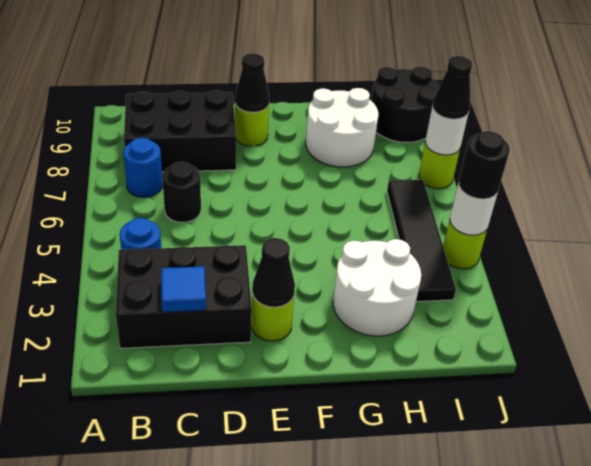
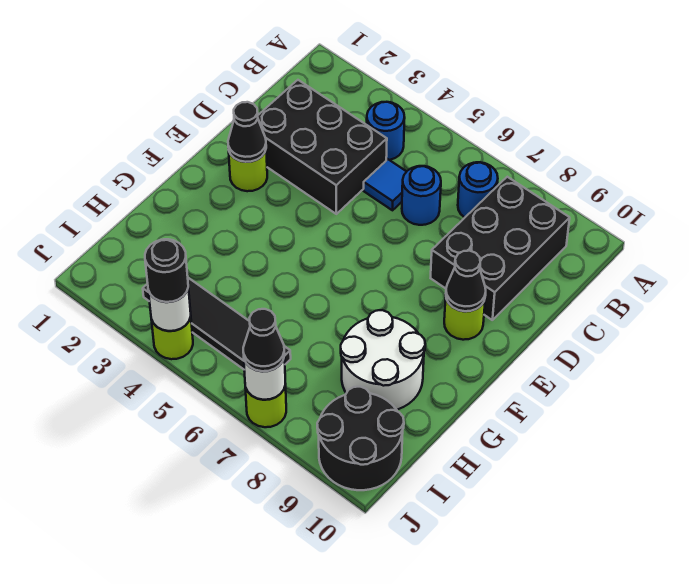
black brick B2:D3 level 1 -> black brick C2:D4 level 1
blue tile C2 level 2 -> blue tile C5 level 1
black round brick C6 level 1 -> blue round brick C6 level 1
white round brick G2:H3 level 1 -> none

